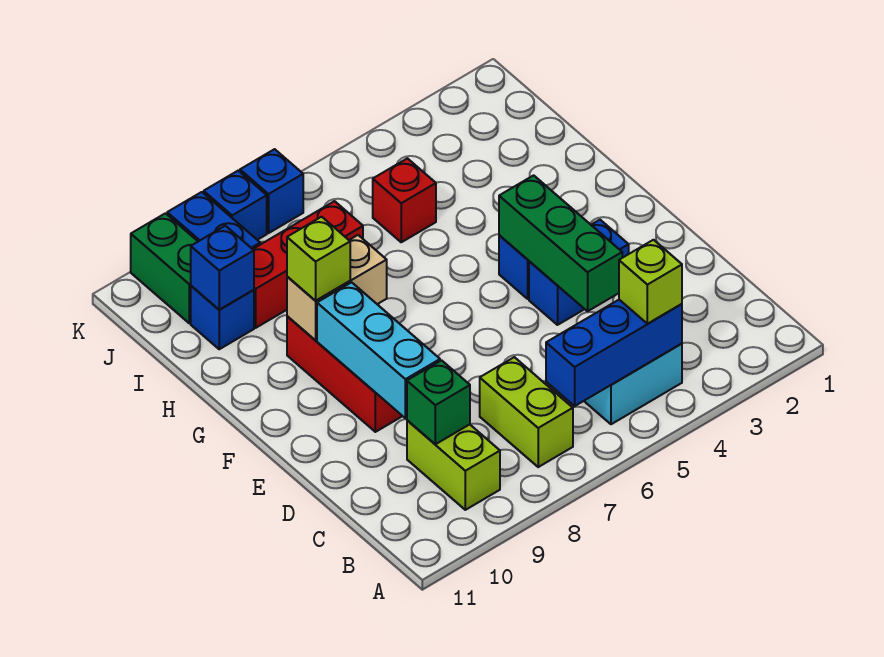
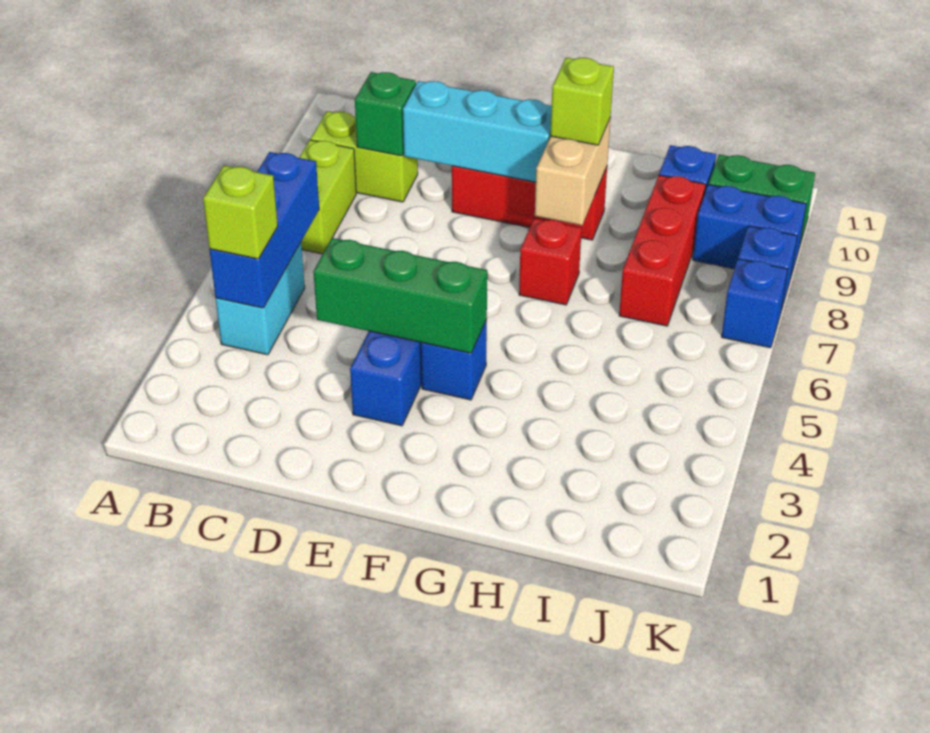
lime brick B7:C7 level 1 -> lime brick B7:B8 level 1
red brick I5 level 1 -> red brick G7 level 1
blue brick I10 level 2 -> none

